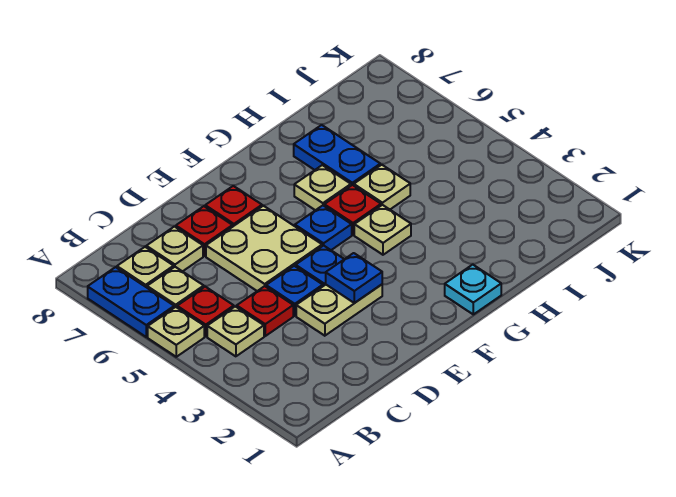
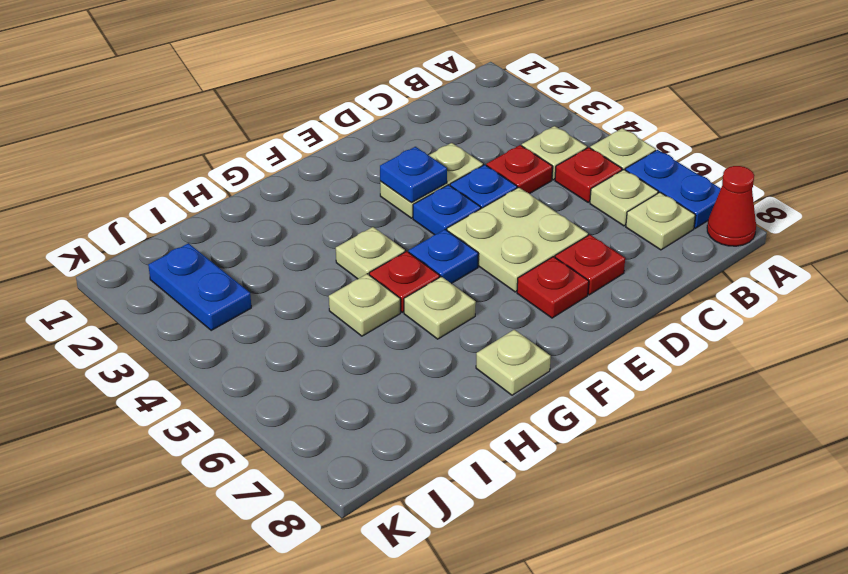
none -> red cone A8 level 1
tan plate C7 level 1 -> tan plate G8 level 1
cyan plate G1 level 1 -> none
blue plate H6:H7 level 1 -> blue plate J2:J3 level 1

